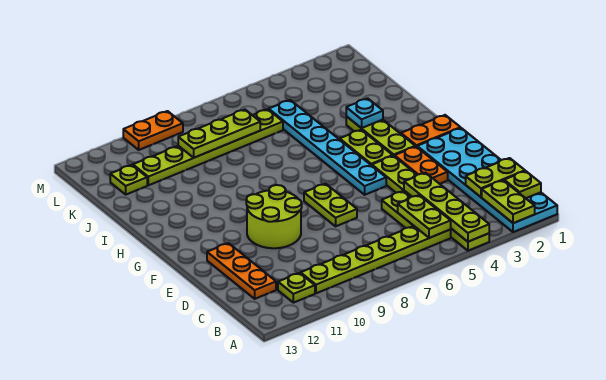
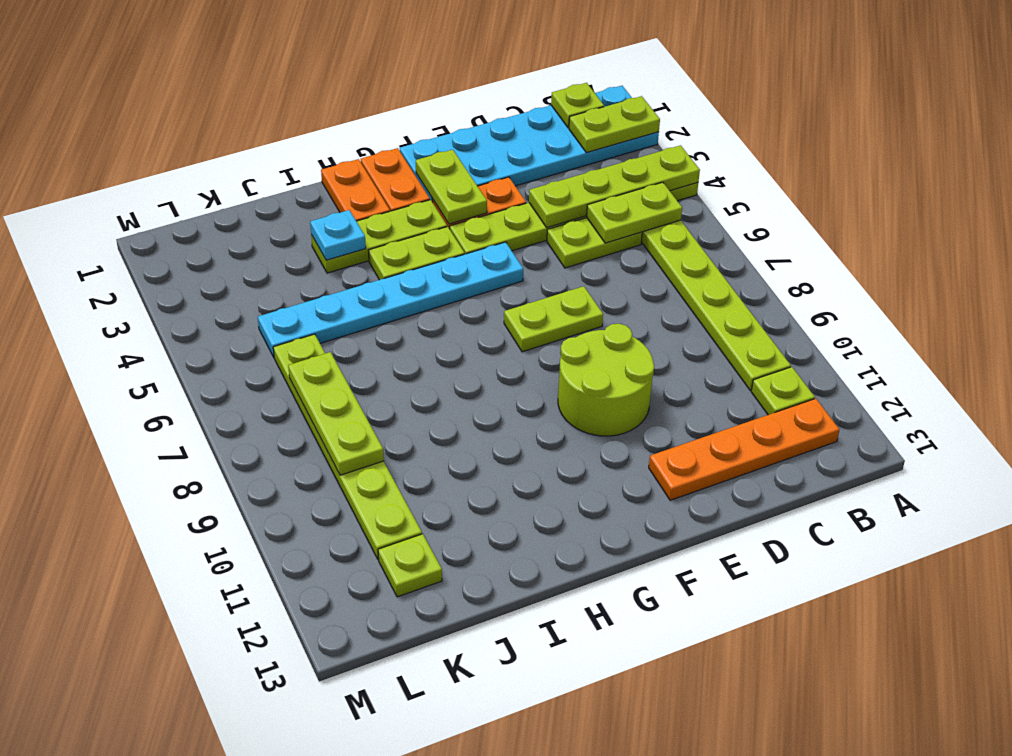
lime plate C1:C2 level 2 -> lime plate F2:F3 level 2
orange plate C12:E12 level 1 -> orange plate B12:E12 level 1
orange plate M9:M10 level 1 -> orange plate H1:H2 level 1

